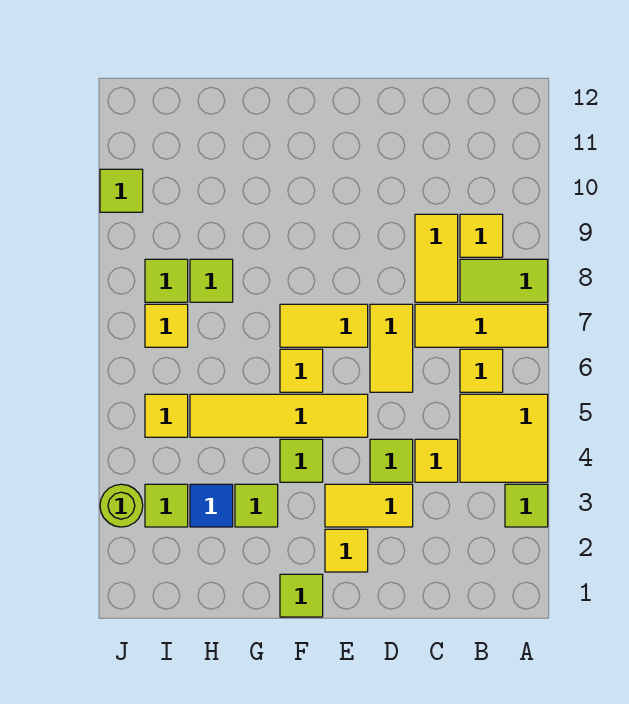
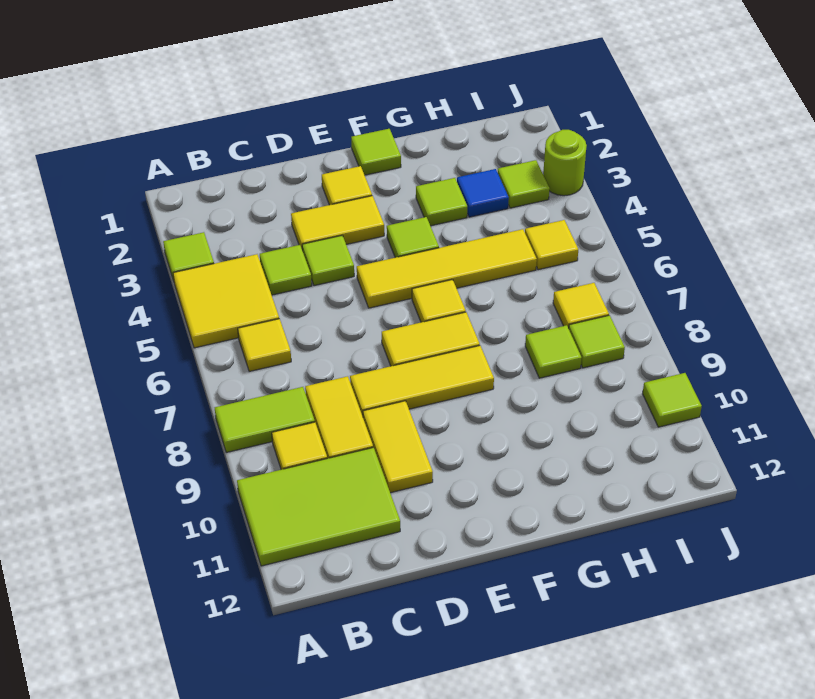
yellow tile A7:C7 level 1 -> yellow tile D8:F8 level 1
none -> lime tile A10:C11 level 1
yellow tile C4 level 1 -> lime tile C4 level 1
yellow tile D6:D7 level 1 -> yellow tile D9:D10 level 1

